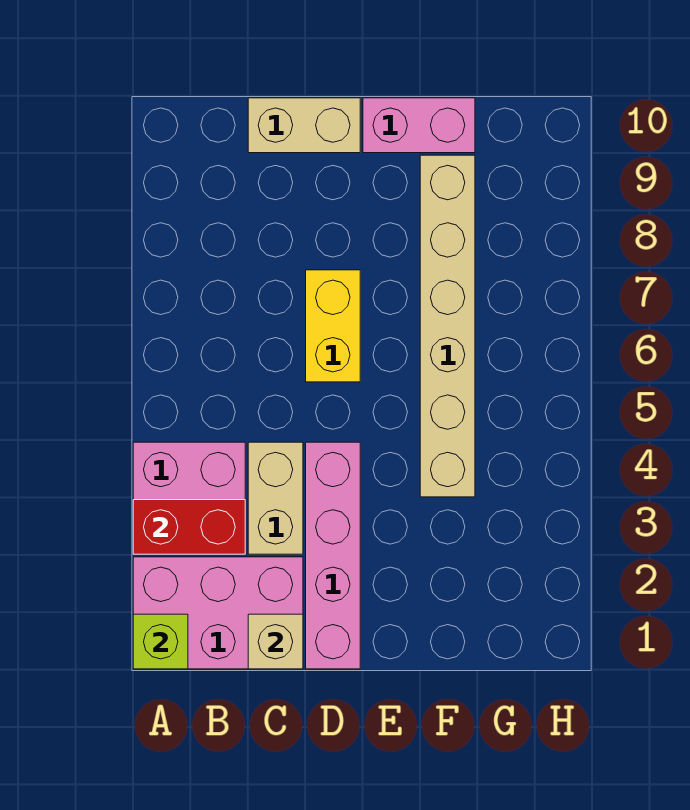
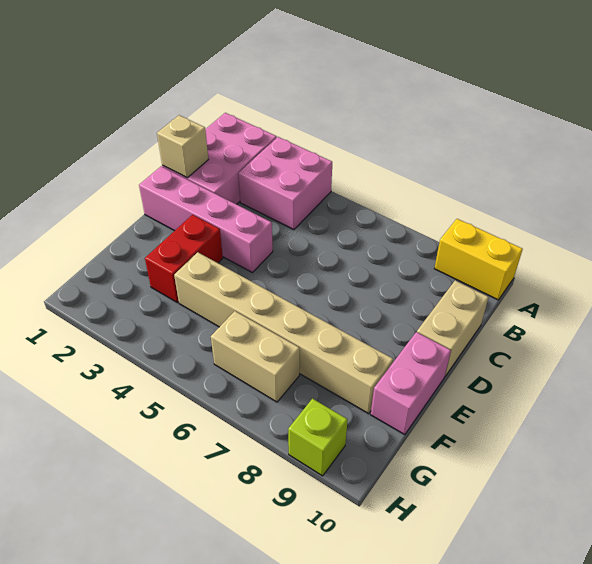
lime brick A1 level 2 -> lime brick H9 level 1
red brick A3:B3 level 2 -> red brick E3:F3 level 1
tan brick C3:C4 level 1 -> tan brick G6:G7 level 1
yellow brick D6:D7 level 1 -> yellow brick A9:A10 level 1

